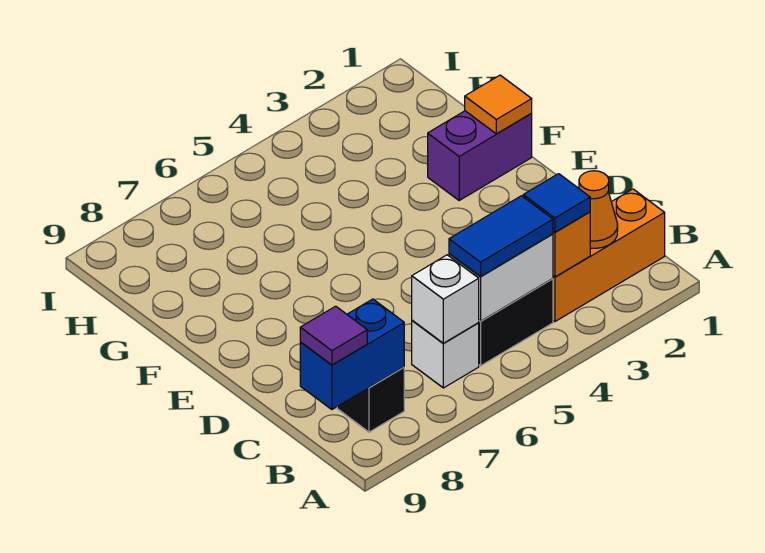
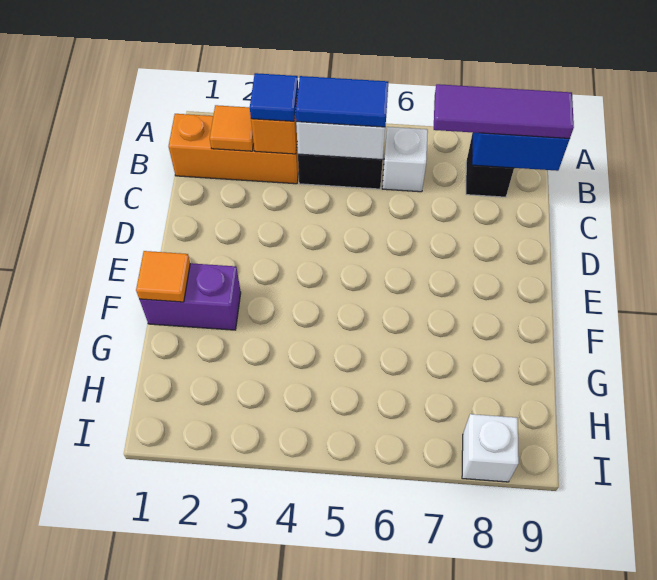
orange cone B2 level 2 -> orange tile B2 level 2
white brick B6 level 2 -> white brick I8 level 1
purple tile B9 level 3 -> purple tile B7:B9 level 3

